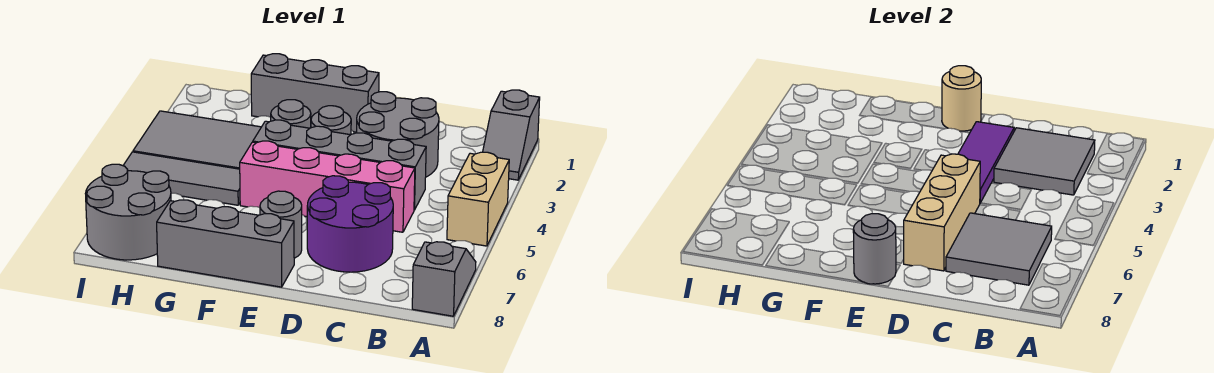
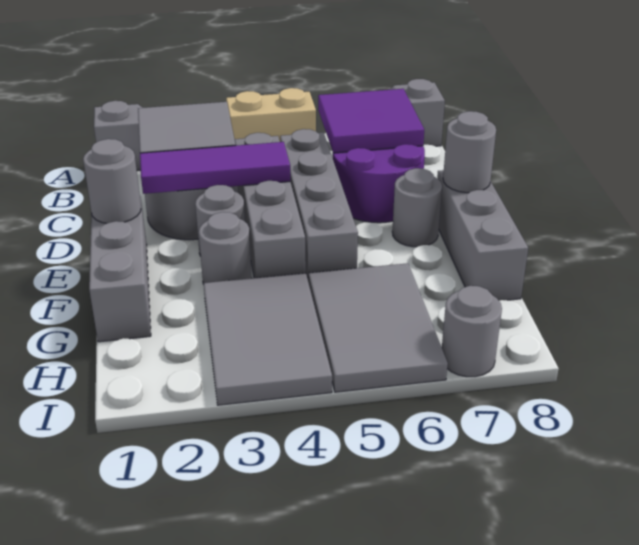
grey tile B6:C7 level 2 -> purple tile B6:C7 level 2
pink brick C5:F5 level 1 -> grey brick C5:F5 level 1
tan brick D5:D7 level 2 -> none
tan round brick E1 level 2 -> grey round brick E1 level 2
grey tile G5:I5 level 1 -> grey tile G5:I6 level 1
grey round brick H7:I8 level 1 -> grey round brick I7 level 1

